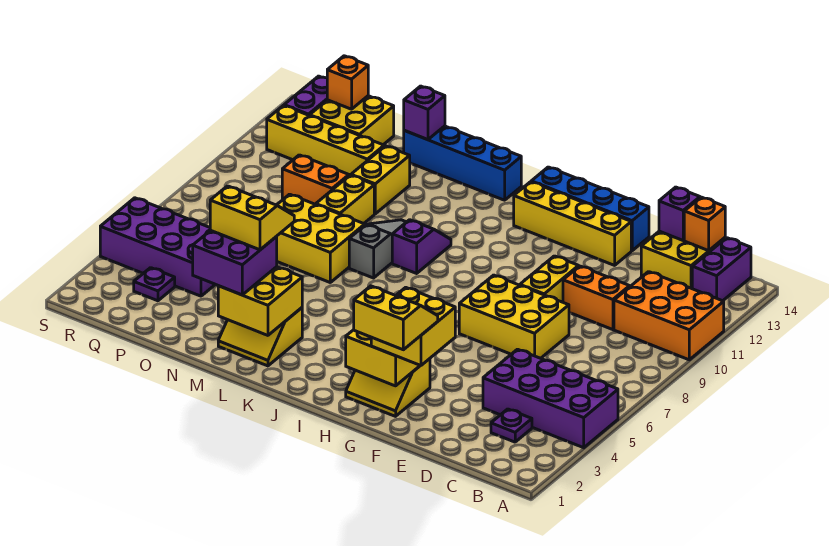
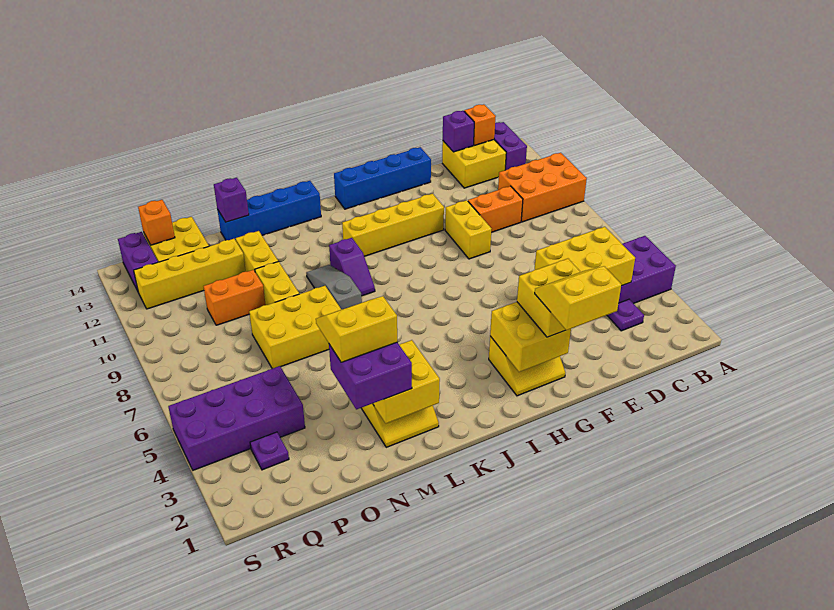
yellow brick E7:G8 level 1 -> yellow brick C4:E5 level 2
yellow brick F13:I13 level 1 -> yellow brick G11:J11 level 1
purple slope K9:K10 level 1 top 9 -> purple slope K9:K10 level 1 top 10

